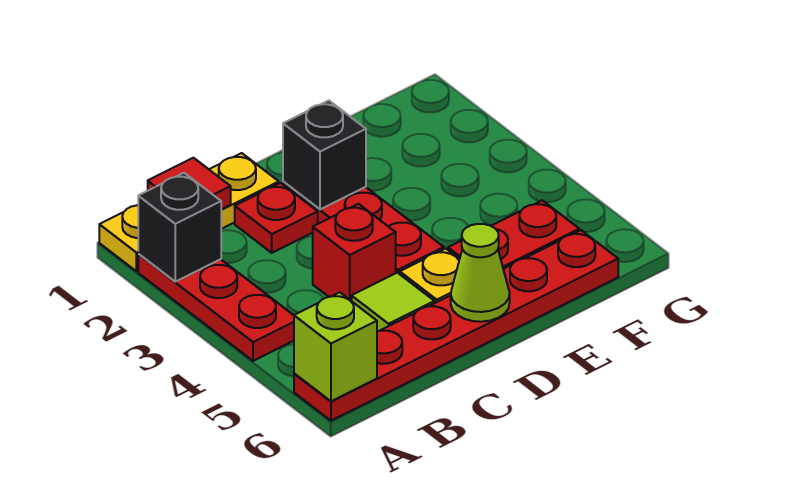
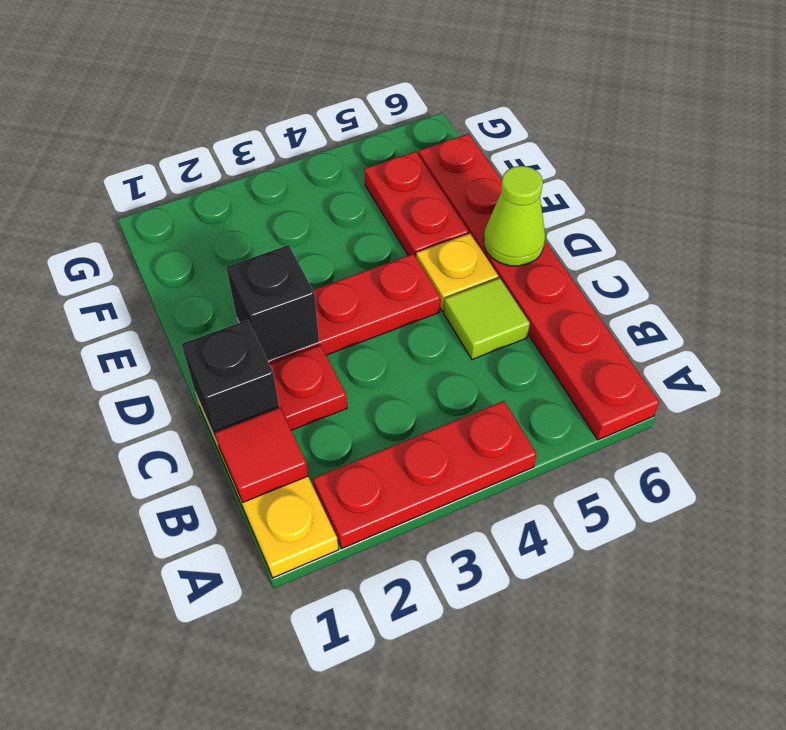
black brick A2 level 2 -> black brick C1 level 2
lime brick A6 level 2 -> none
red brick C4 level 1 -> none

